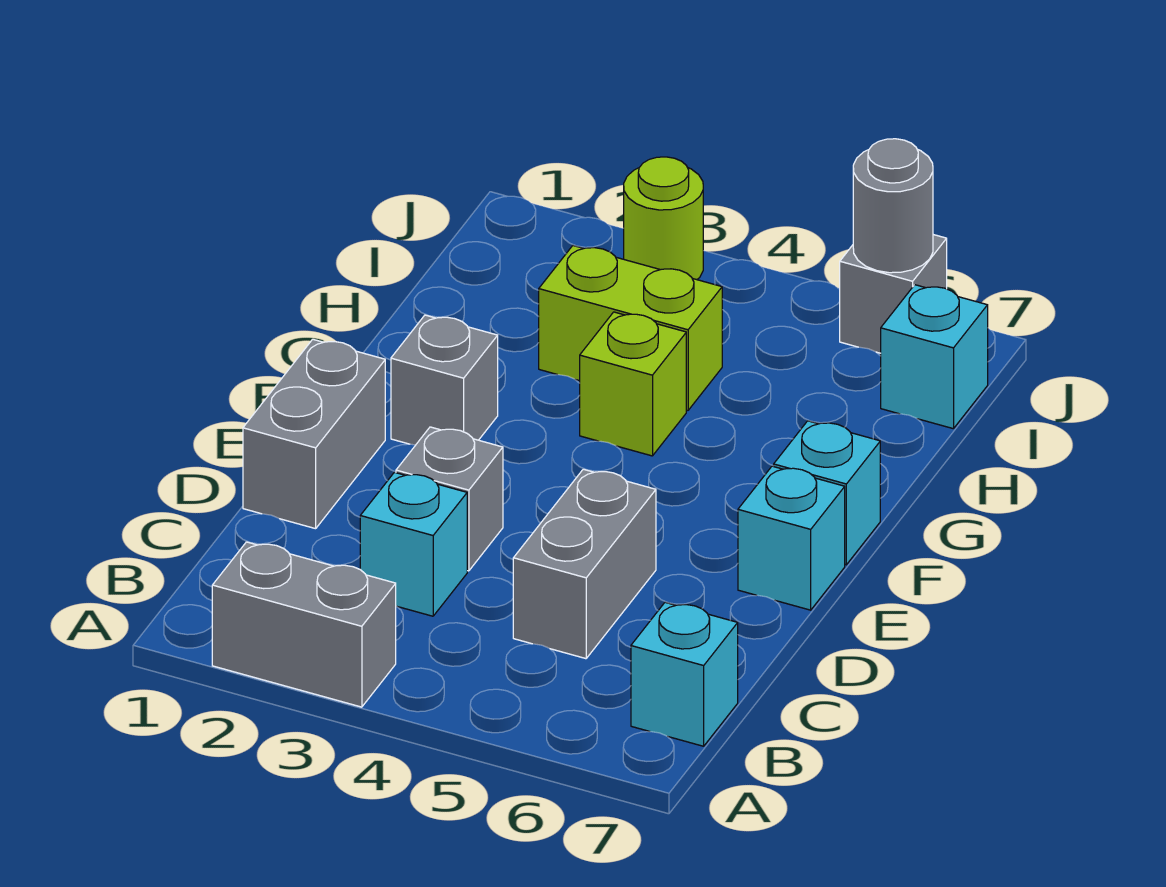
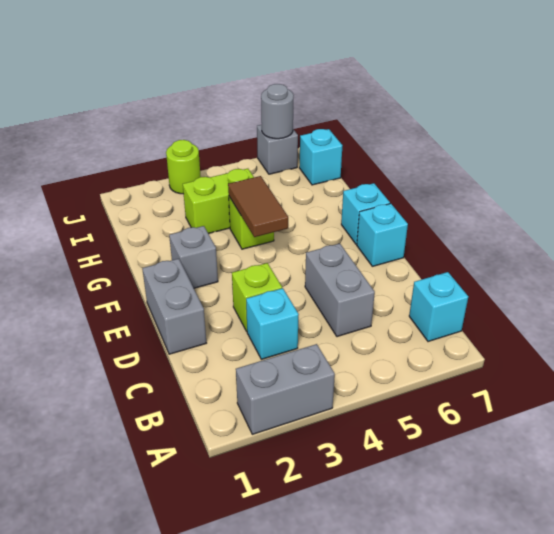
grey brick D3 level 1 -> lime brick D3 level 1
none -> brown tile F4:G4 level 2

